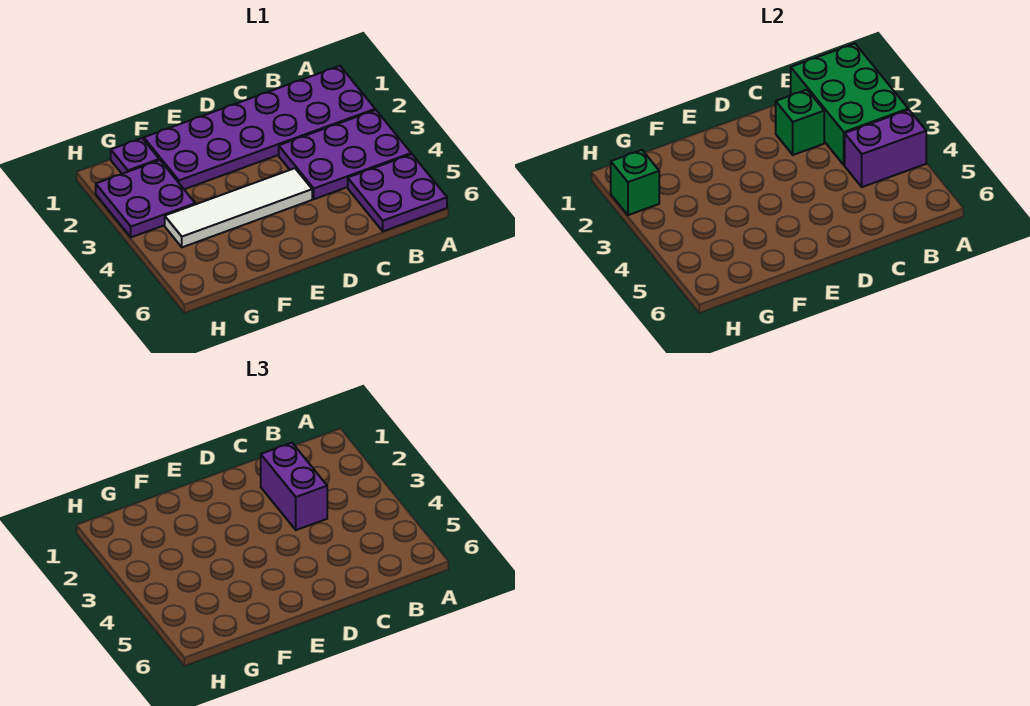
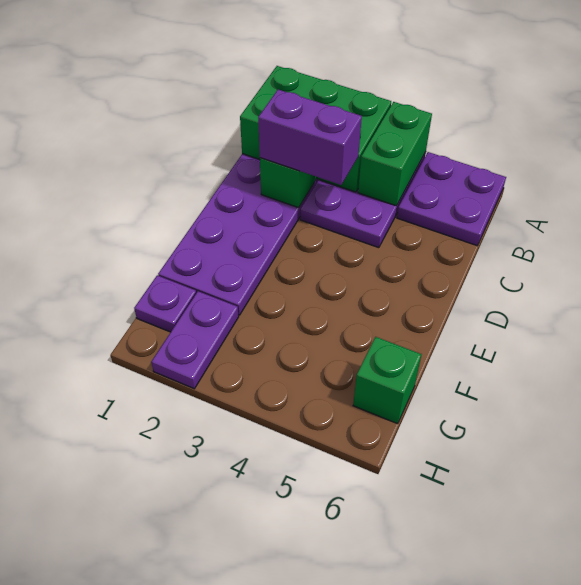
purple brick A4:B4 level 2 -> green brick A4:B4 level 2
white tile D4:G4 level 1 -> none
purple plate G2:H3 level 1 -> purple plate G2:H2 level 1
green brick H2 level 2 -> green brick G6 level 1

